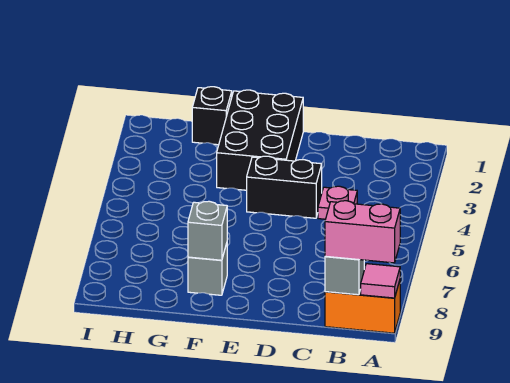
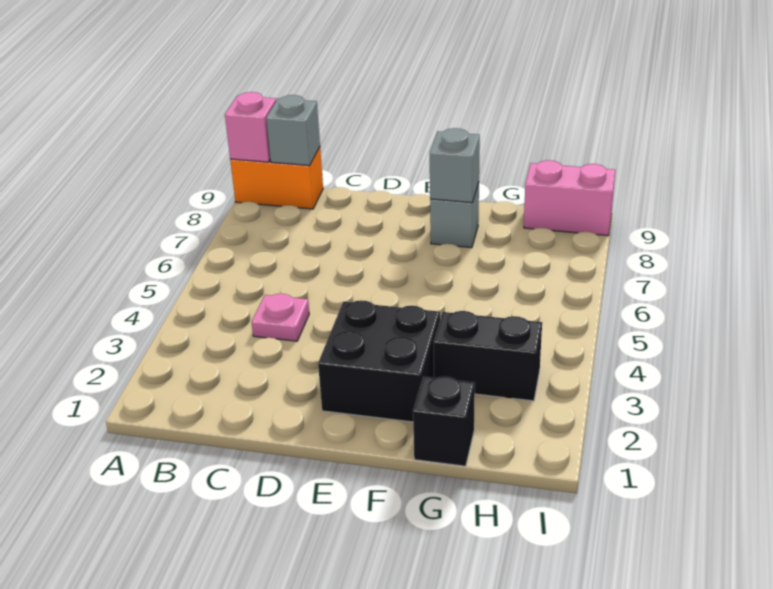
pink tile A9 level 2 -> pink brick A9 level 2
pink brick A9:B9 level 3 -> pink brick H9:I9 level 1
black brick D4:E4 level 1 -> black brick G3:H3 level 1
black brick E1:F3 level 1 -> black brick E2:F3 level 1

